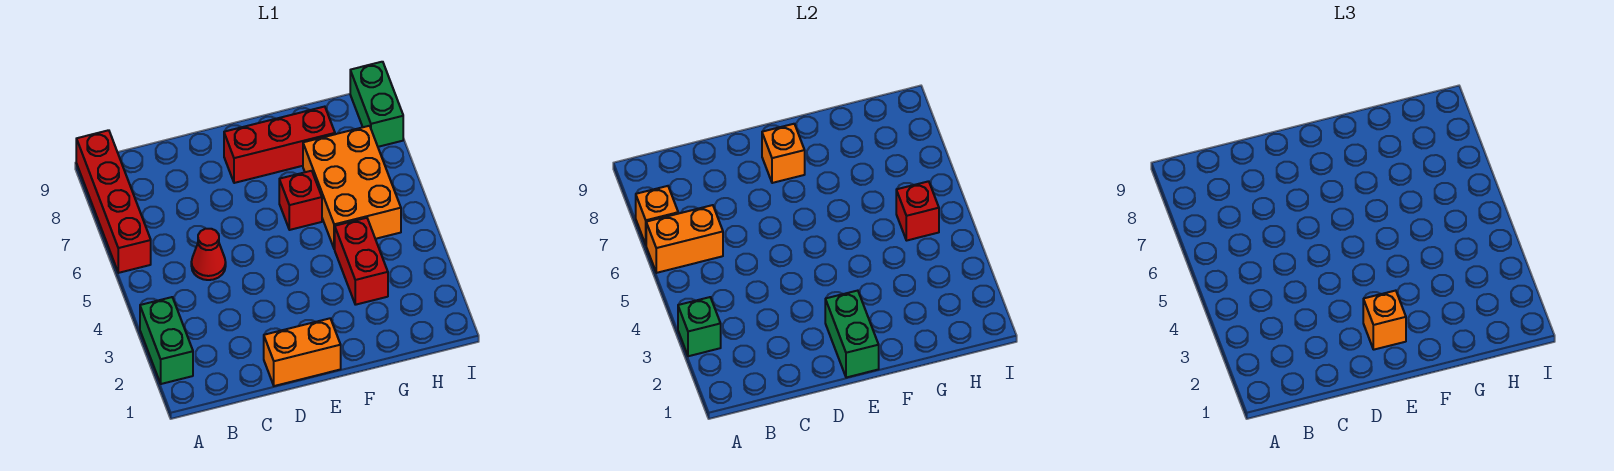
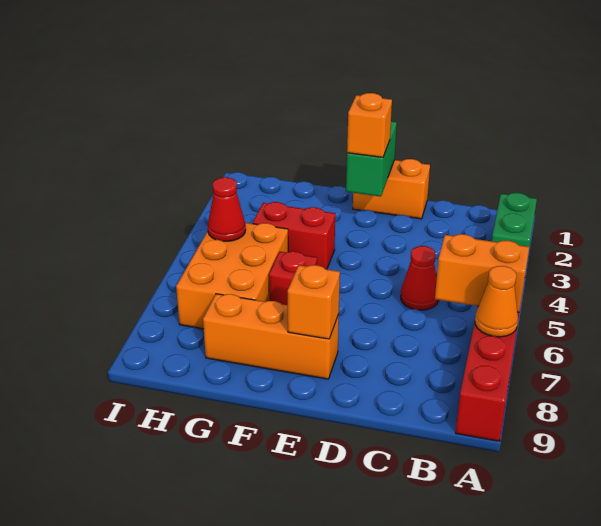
green brick A3 level 2 -> none
orange brick A7 level 2 -> orange cone A7 level 2
red brick E8:G8 level 1 -> orange brick E8:G8 level 1
red brick G3:G4 level 1 -> red brick F4:G4 level 1
red brick H5 level 2 -> red cone H5 level 2
green brick I8:I9 level 1 -> none

